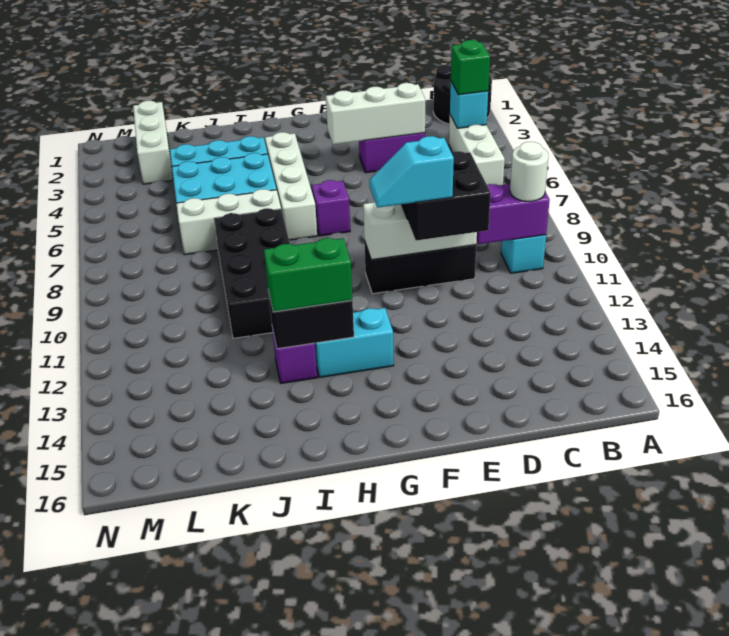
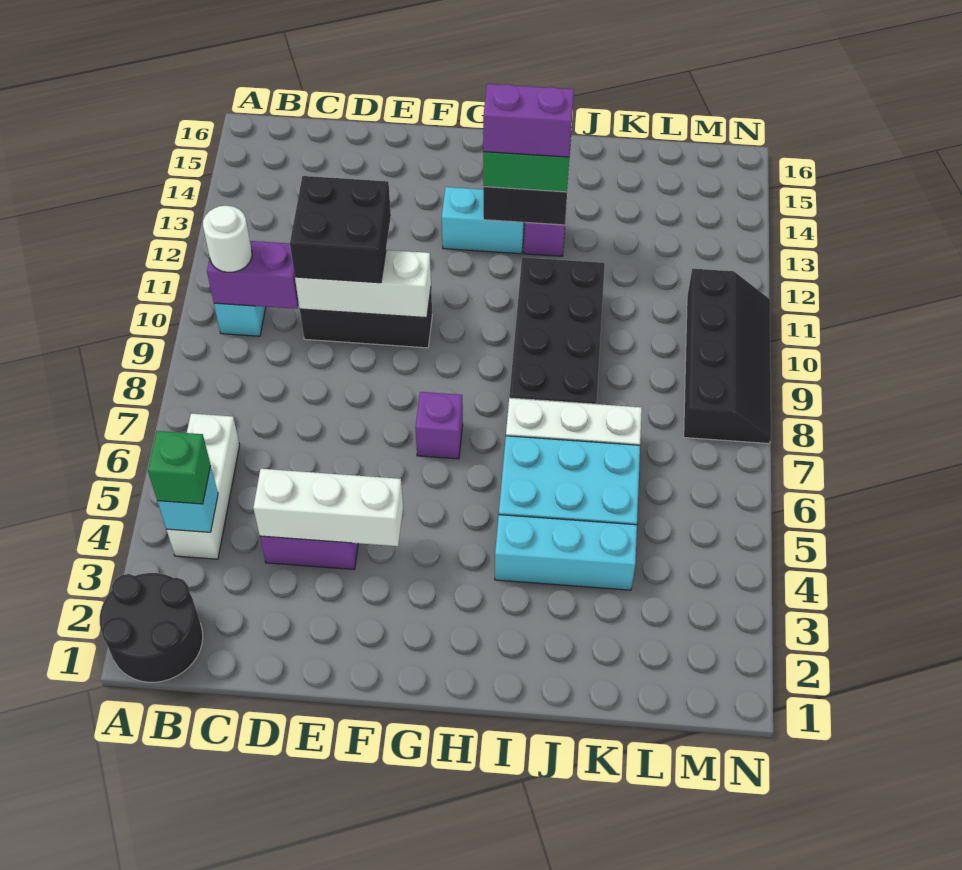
cyan slope E11:F11 level 4 top E -> none
white brick H4:H7 level 1 -> none
none -> purple brick H13:I13 level 4
white brick L1:L3 level 1 -> none
none -> black slope M8:N11 level 1 top M

